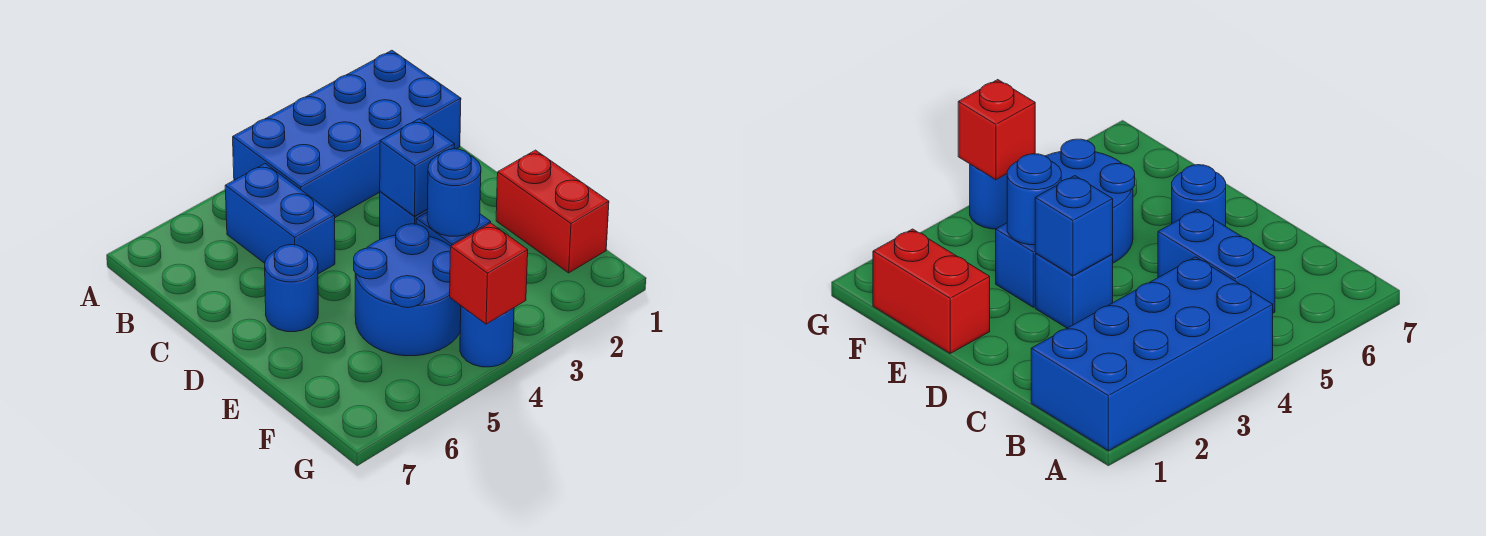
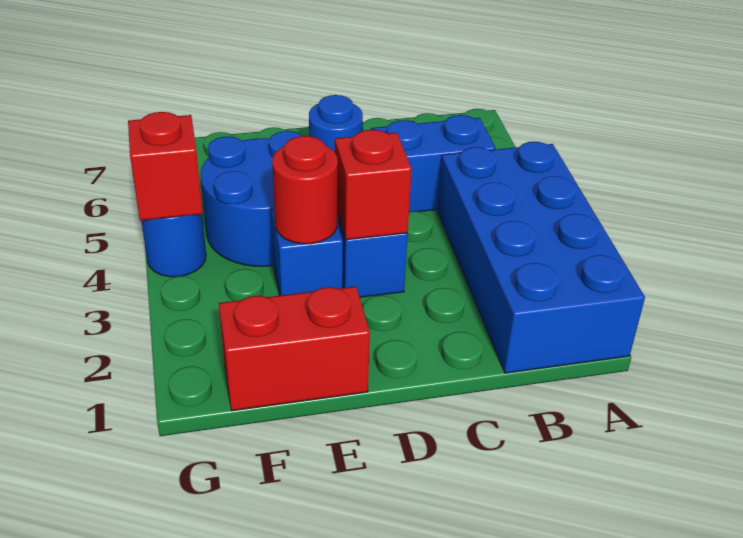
blue brick D3 level 2 -> red brick D3 level 2
blue round brick E3 level 2 -> red round brick E3 level 2

